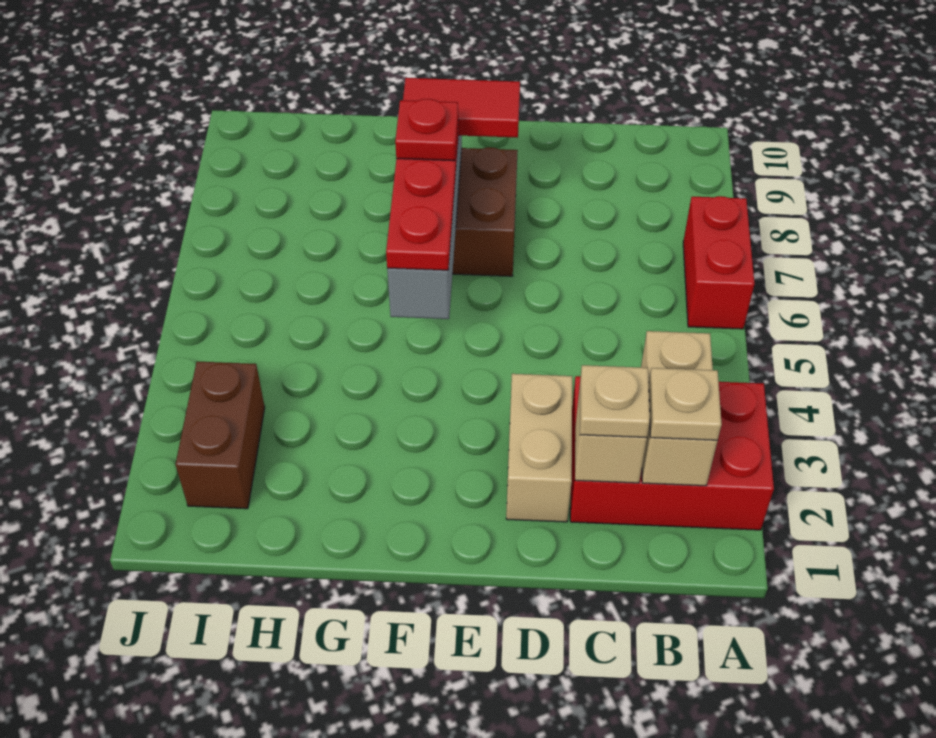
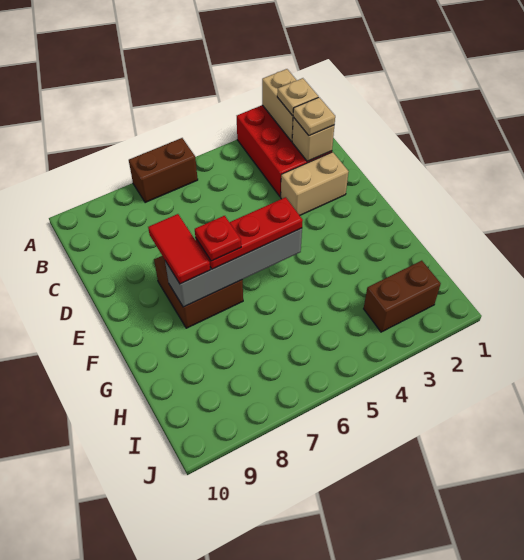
red brick A6:A7 level 1 -> brown brick A6:A7 level 1
tan brick B2:B3 level 2 -> tan brick A2:B2 level 2

